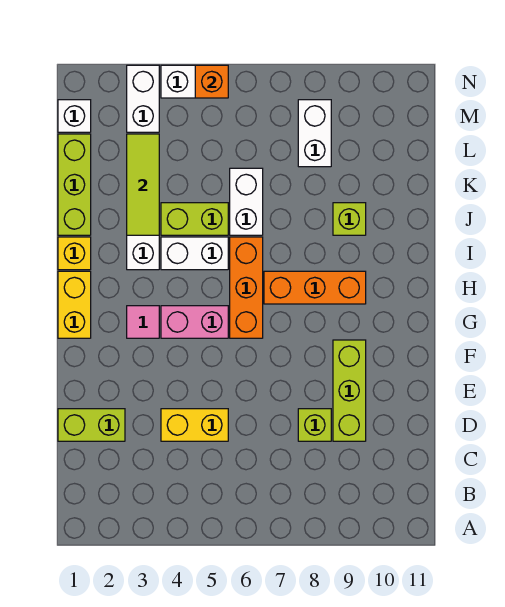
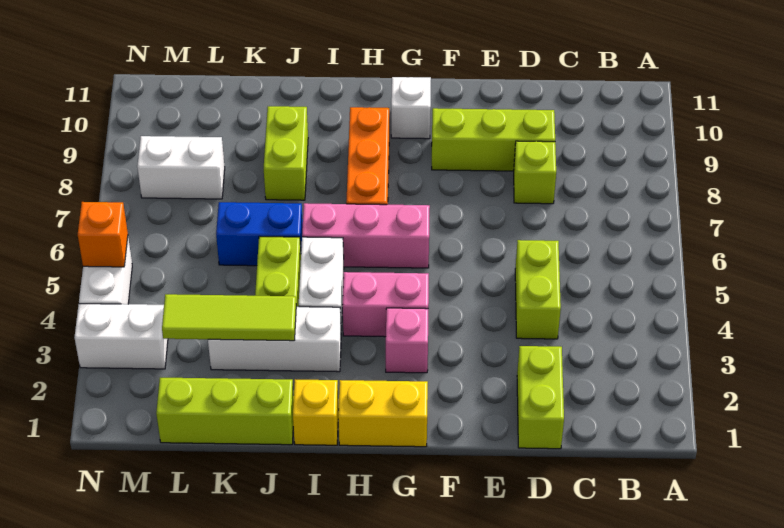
yellow brick D4:D5 level 1 -> lime brick D4:D5 level 1
pink tile G3 level 1 -> pink brick G3 level 1
pink brick G4:G5 level 1 -> pink brick G4:H4 level 1
orange brick G6:I6 level 1 -> pink brick G6:I6 level 1
white brick J6:K6 level 1 -> blue brick J6:K6 level 1
lime brick J9 level 1 -> lime brick J8:J9 level 1
white brick M1 level 1 -> white brick G10 level 1

